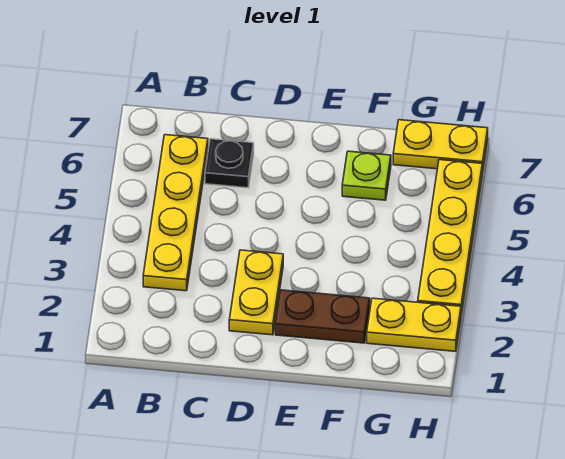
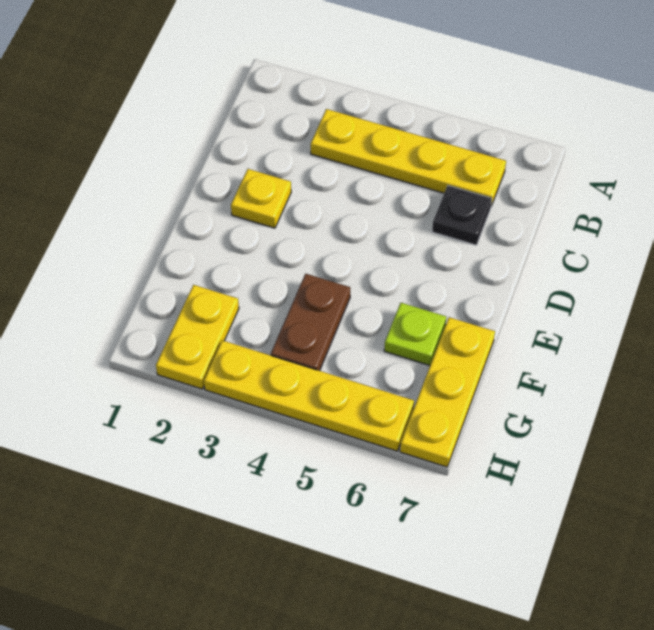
yellow plate D2:D3 level 1 -> yellow plate D2 level 1
brown plate E2:F2 level 1 -> brown plate F4:G4 level 1
yellow plate G7:H7 level 1 -> yellow plate F7:H7 level 1

